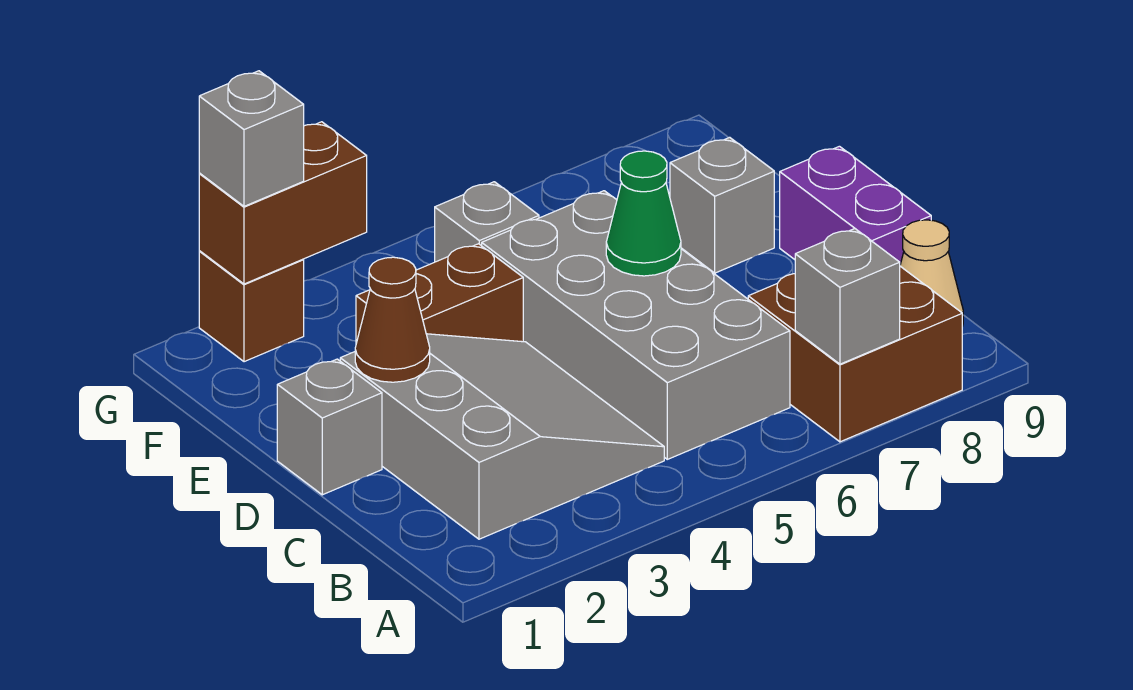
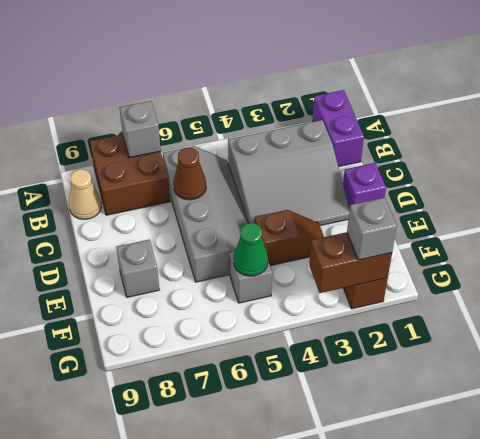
grey slope B2:D4 level 1 top 2 -> grey slope B2:D4 level 1 top B
grey brick B5:E6 level 1 -> grey slope B5:E6 level 1 top 6
purple brick C9:D9 level 1 -> purple brick A1:B1 level 1
grey brick D1 level 1 -> purple brick D1 level 1
brown cone D2 level 2 -> brown cone C6 level 2
green cone D6 level 2 -> green cone F5 level 2
brown brick E3:E4 level 1 -> brown slope E3:E4 level 1 top 4

